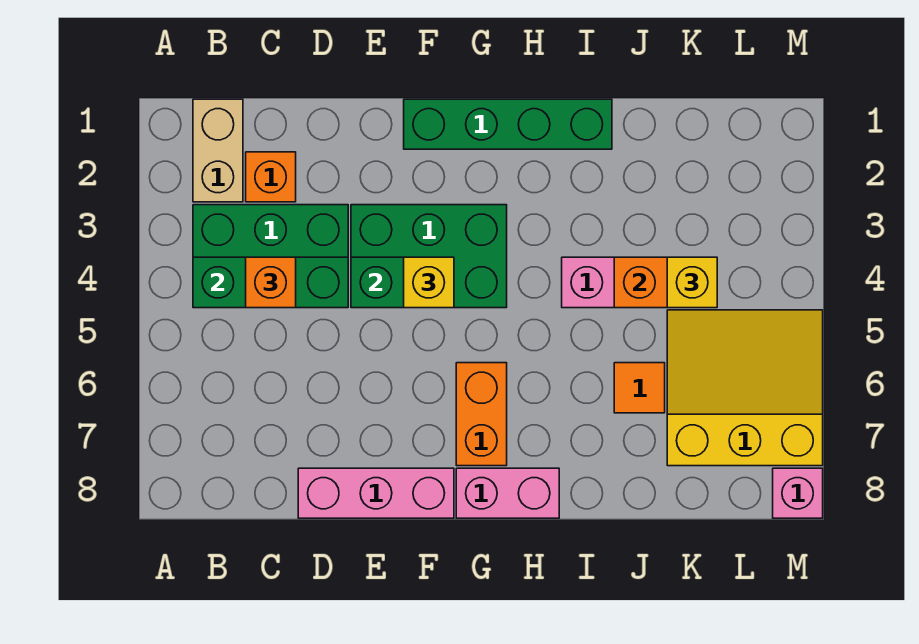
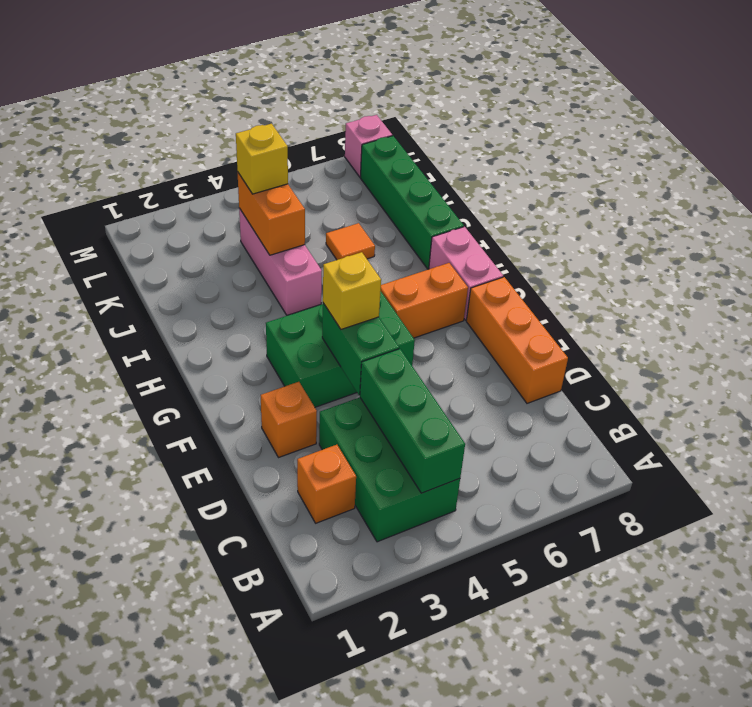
tan brick B1:B2 level 1 -> none
orange brick C4 level 3 -> orange brick E2 level 1
pink brick D8:F8 level 1 -> orange brick D8:F8 level 1
green brick E3:G4 level 1 -> green brick F3:G5 level 1
green brick F1:I1 level 1 -> green brick I8:L8 level 1
yellow slope K5:M7 level 1 top 7 -> none

